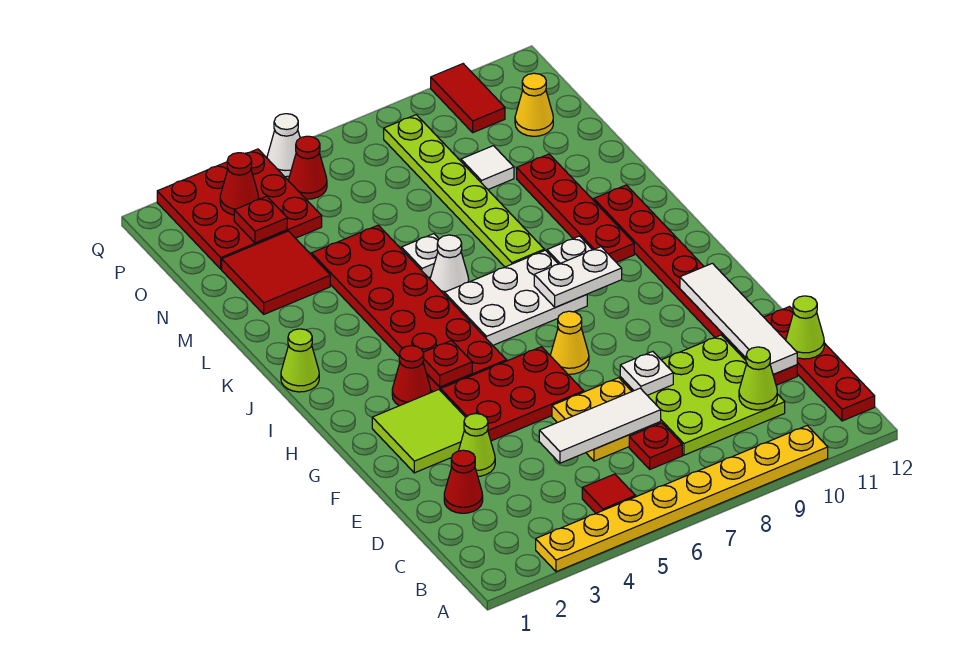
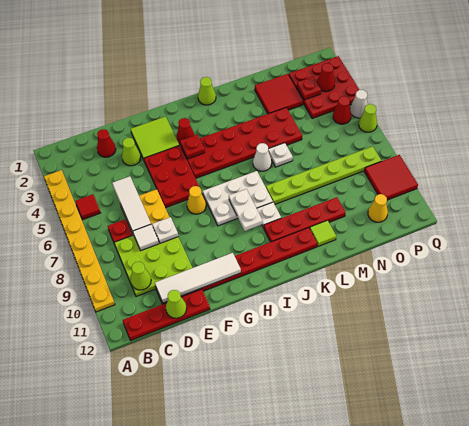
white plate I6:J8 level 1 -> white plate H7:J8 level 1
none -> lime tile L11 level 1
white tile N9 level 1 -> white tile D8 level 2
red tile P10:Q10 level 1 -> red tile P9:Q10 level 1
none -> lime cone Q6 level 1

